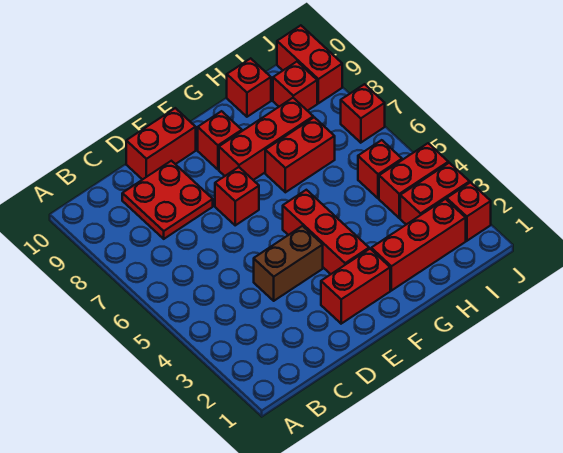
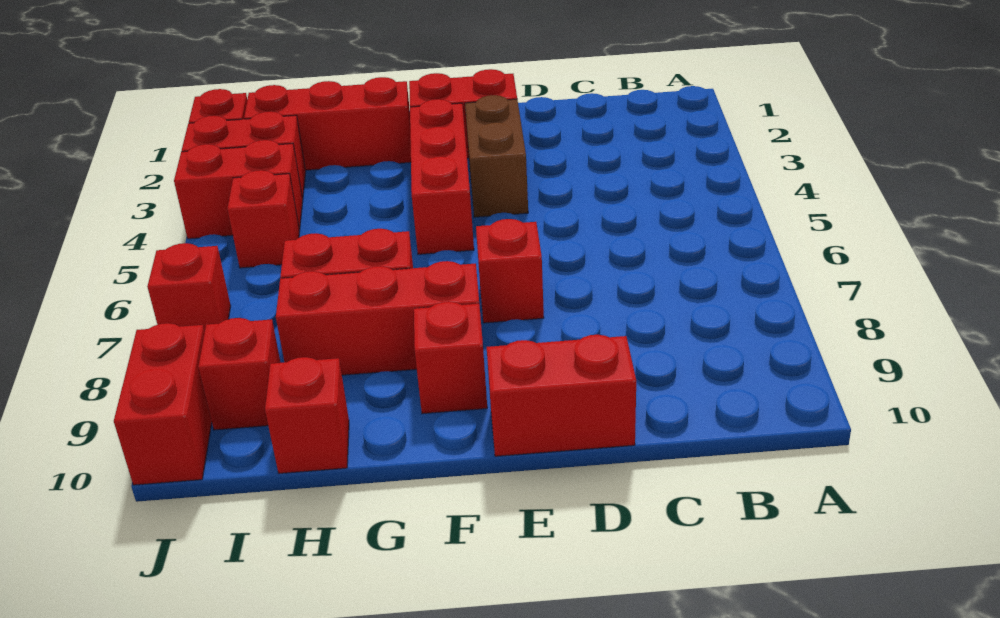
red plate C8:D9 level 1 -> none
brown brick D4:E4 level 1 -> brown brick E3:E4 level 1

